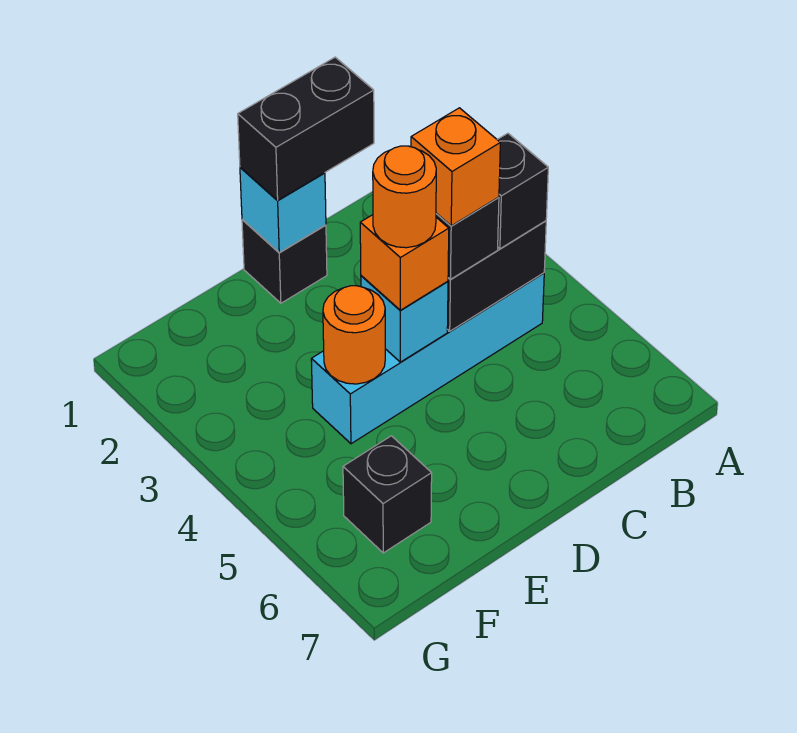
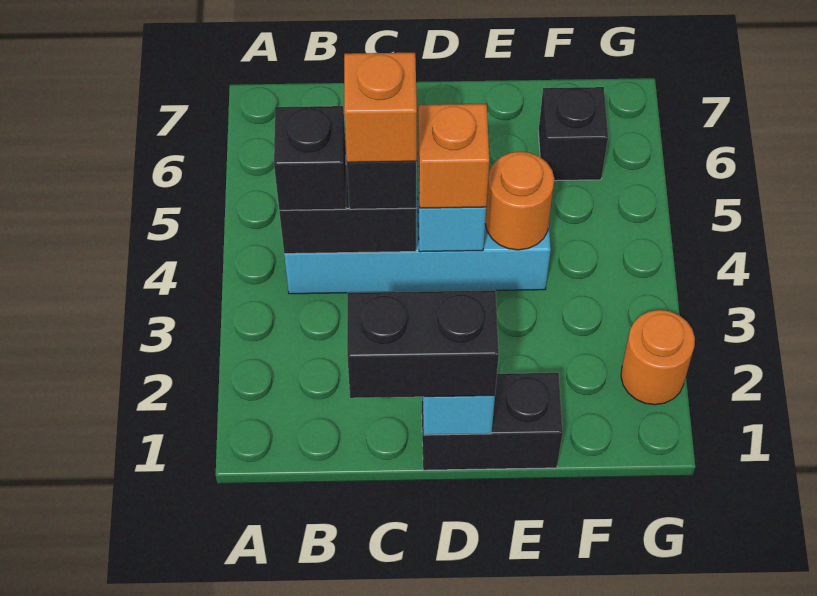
black brick D1 level 1 -> black brick D1:E1 level 1
orange round brick D4 level 4 -> orange round brick G2 level 1

